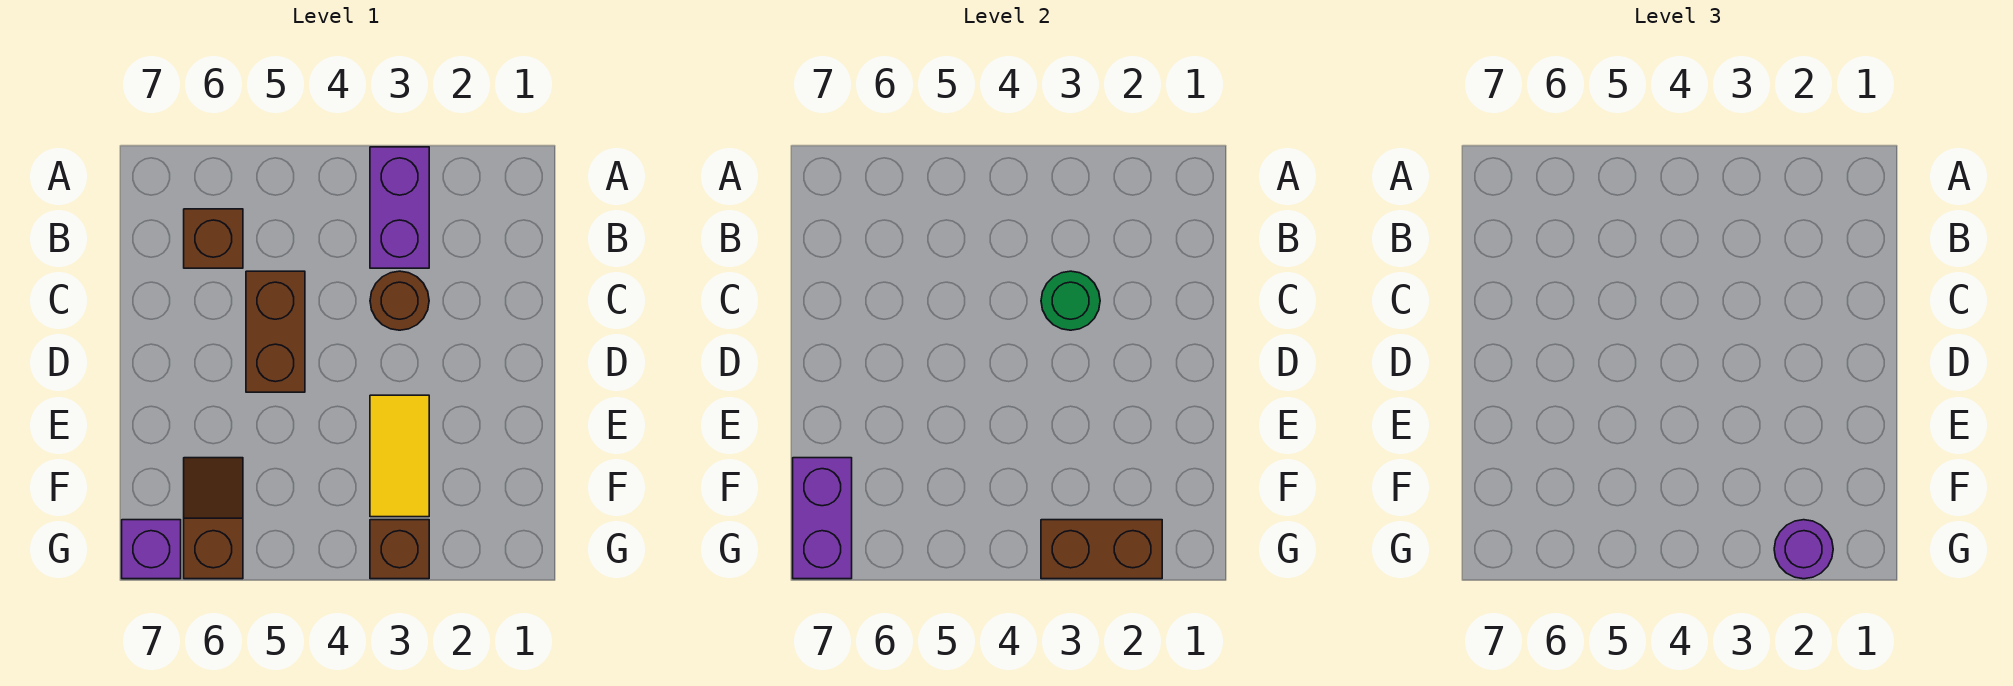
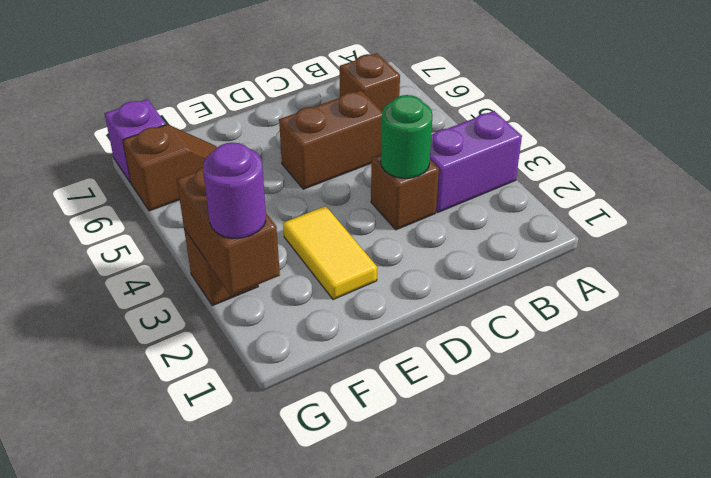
brown round brick C3 level 1 -> brown brick C3 level 1
yellow tile E3:F3 level 1 -> yellow tile E2:E3 level 1
purple brick F7:G7 level 2 -> none

